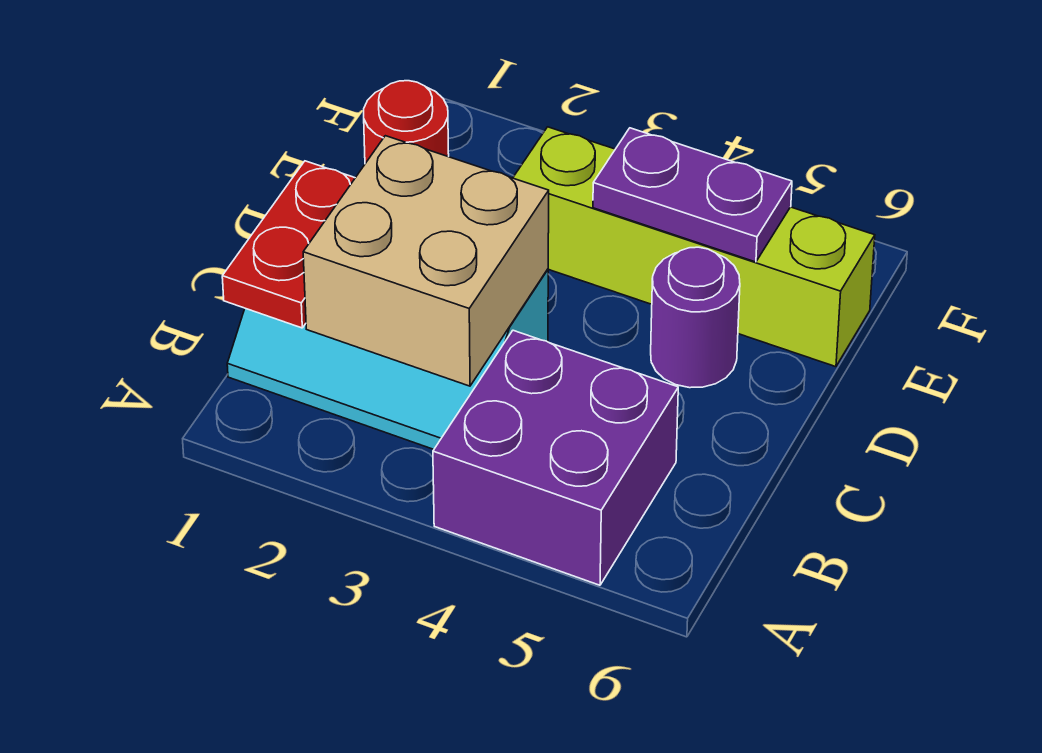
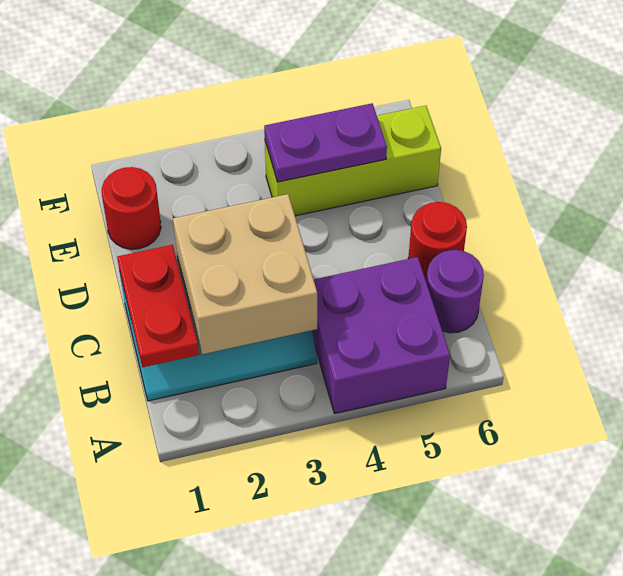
none -> red round brick C6 level 1
purple round brick D5 level 1 -> purple round brick B6 level 1
lime brick E3:E6 level 1 -> lime brick E4:E6 level 1

